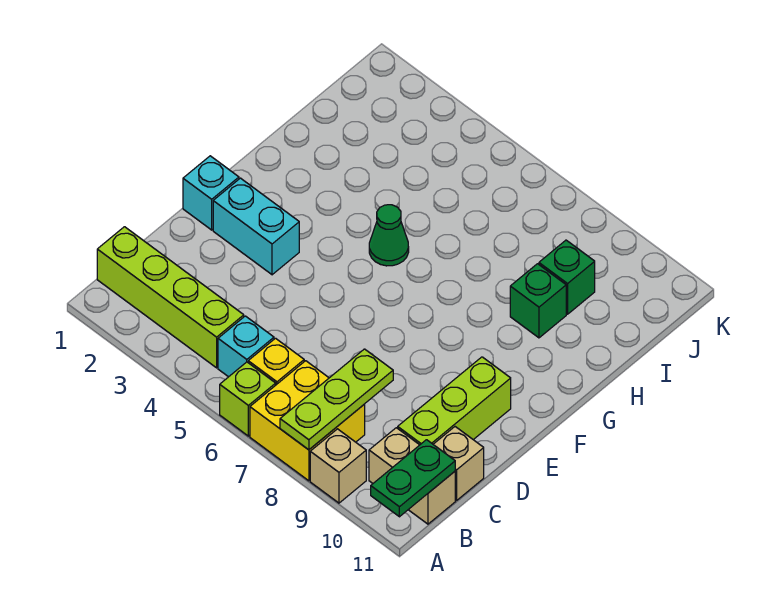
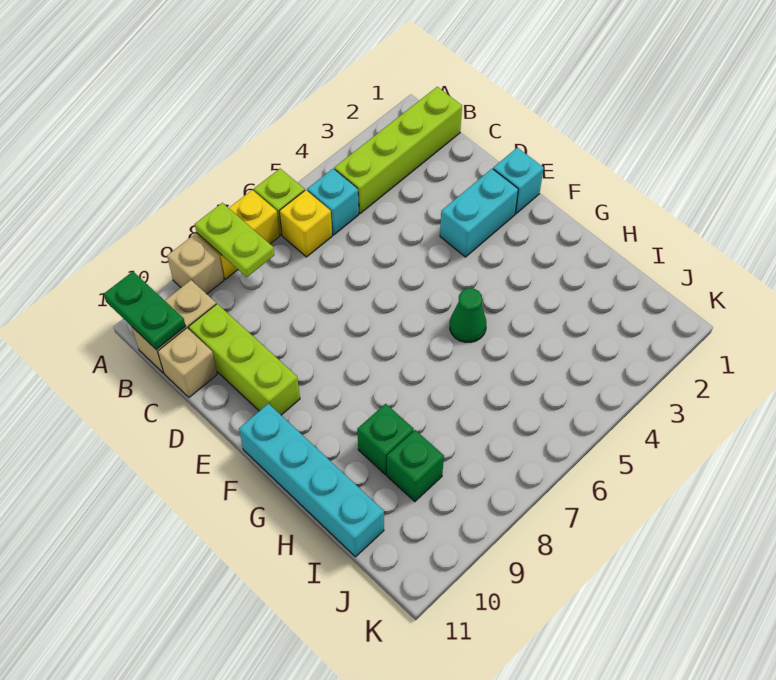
yellow brick A7:B8 level 1 -> yellow brick A7:A8 level 1
lime plate A8:C8 level 2 -> lime plate A8:B8 level 2
none -> cyan brick F11:I11 level 1

